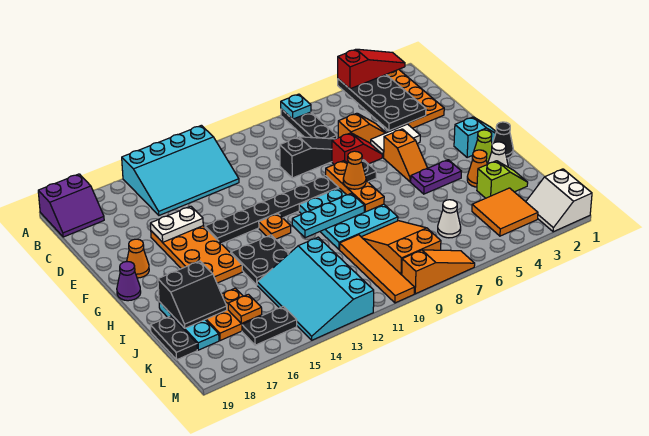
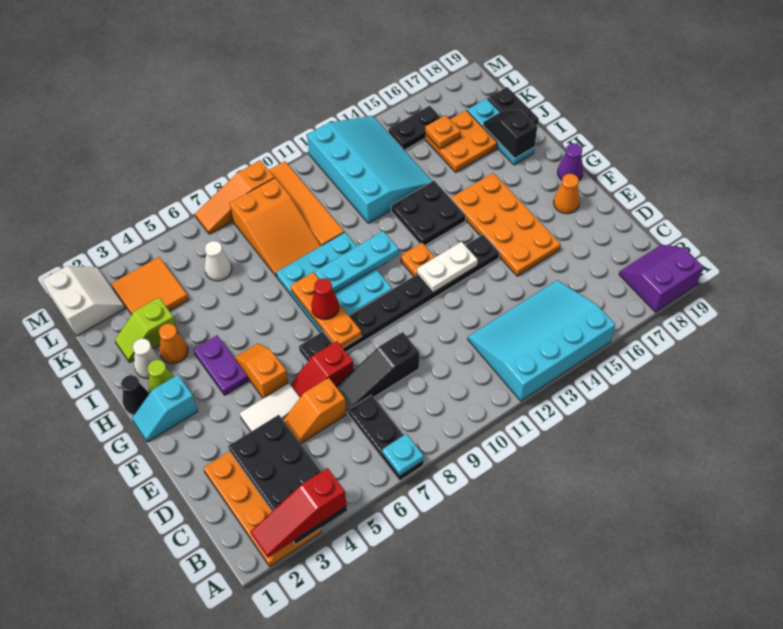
white plate E15:E16 level 2 -> white plate F12:F13 level 2
orange cone G8 level 3 -> red cone G8 level 3
purple plate H4:H5 level 1 -> purple plate G4:H4 level 1
black slope I17:J18 level 2 top I -> black slope I18:J18 level 2 top I

